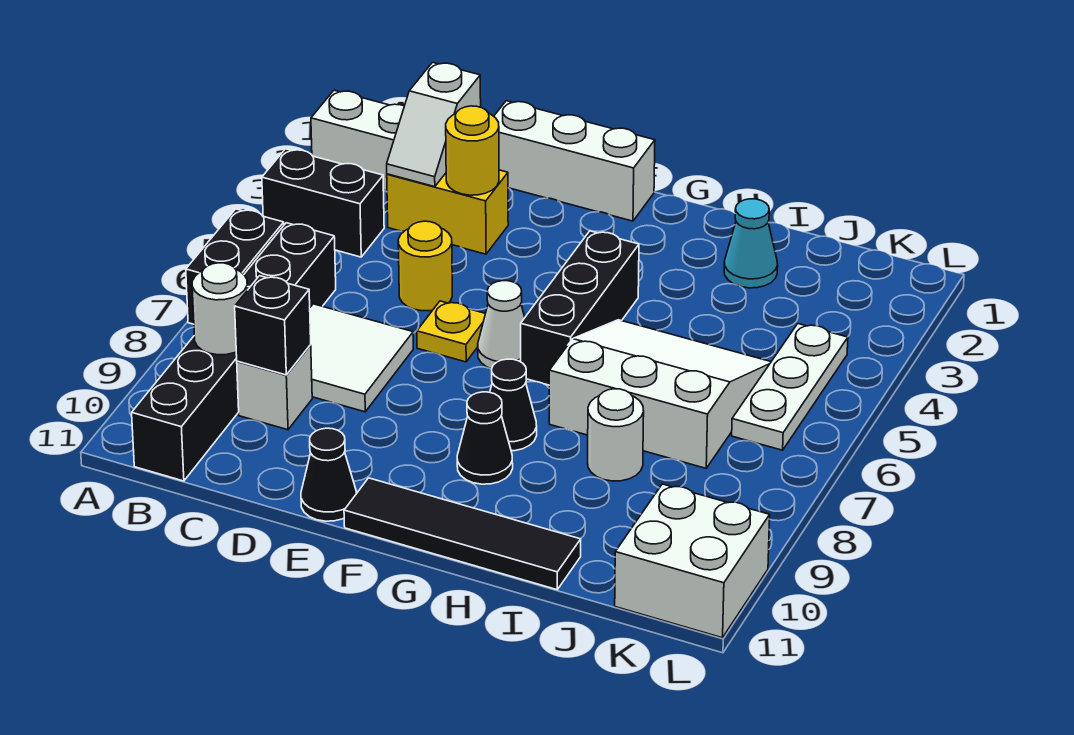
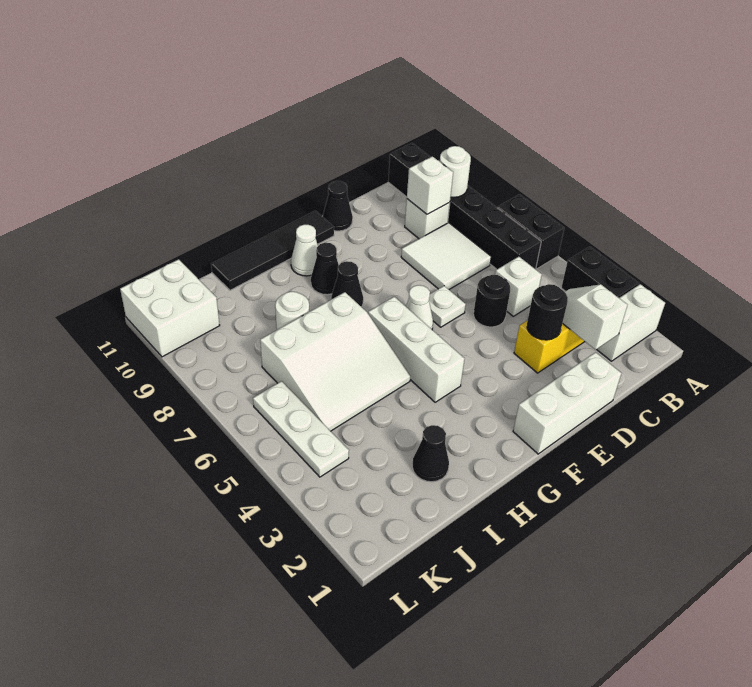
black brick A4:B4 level 1 -> black brick A3:A4 level 1
none -> white brick C5 level 1
black brick C9 level 2 -> white brick C9 level 2
yellow round brick D3 level 2 -> black round brick D3 level 2
yellow round brick D5 level 1 -> black round brick D5 level 1
yellow plate E6 level 1 -> white plate E6 level 1
black brick G4:G6 level 1 -> white brick G4:G6 level 1
none -> white cone G10 level 1
cyan cone I2 level 1 -> black cone I2 level 1

